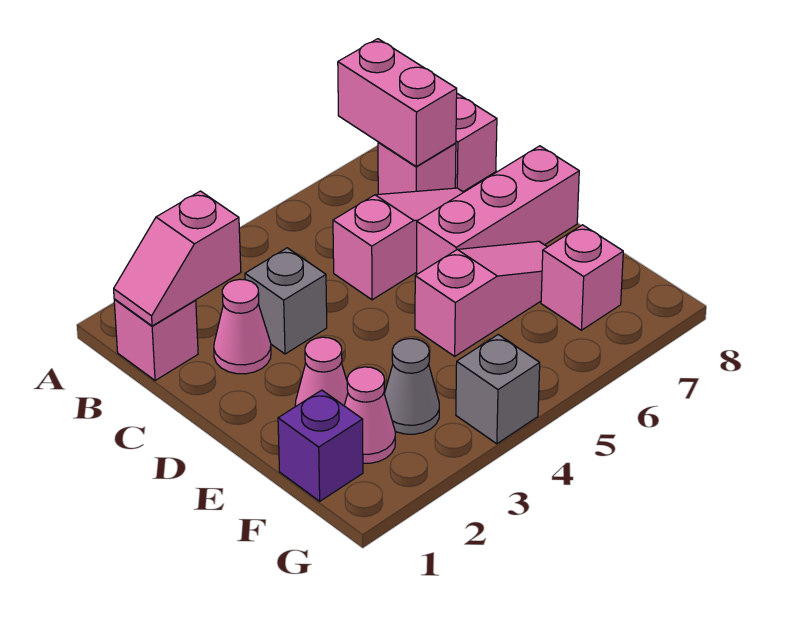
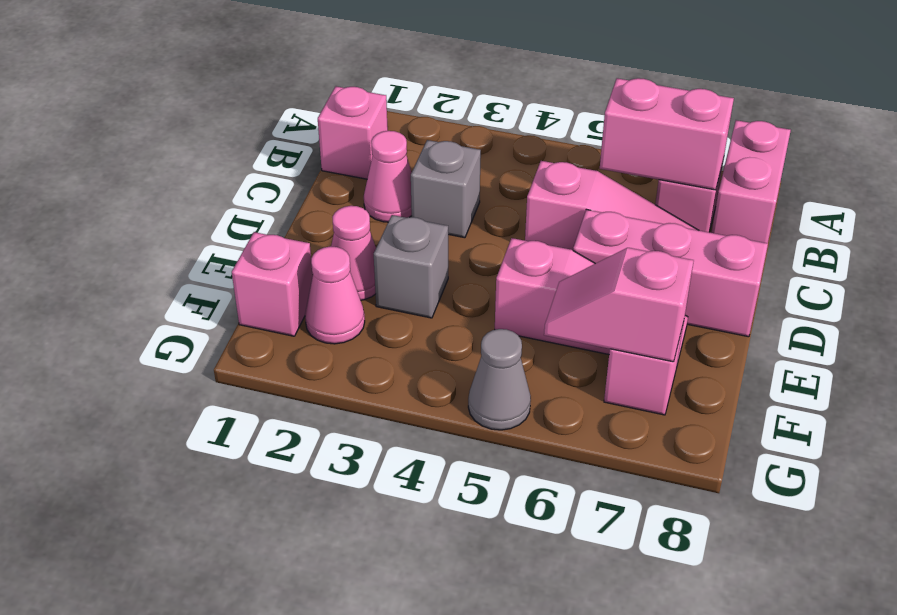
pink brick A7:B7 level 2 -> pink brick B6:B7 level 2
pink slope B1:B2 level 2 top 2 -> pink slope F6:F7 level 2 top 7
purple brick F1 level 1 -> pink brick F1 level 1
grey cone F3 level 1 -> grey cone G5 level 1
grey brick G4 level 1 -> grey brick E3 level 1

